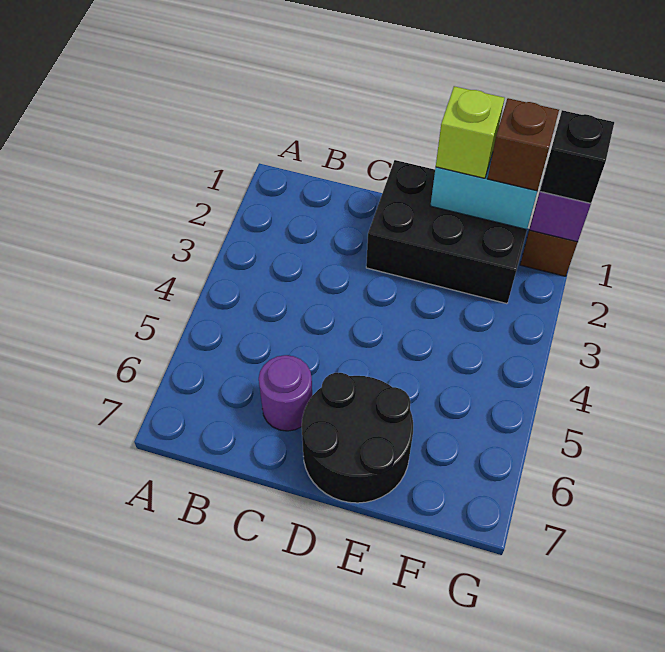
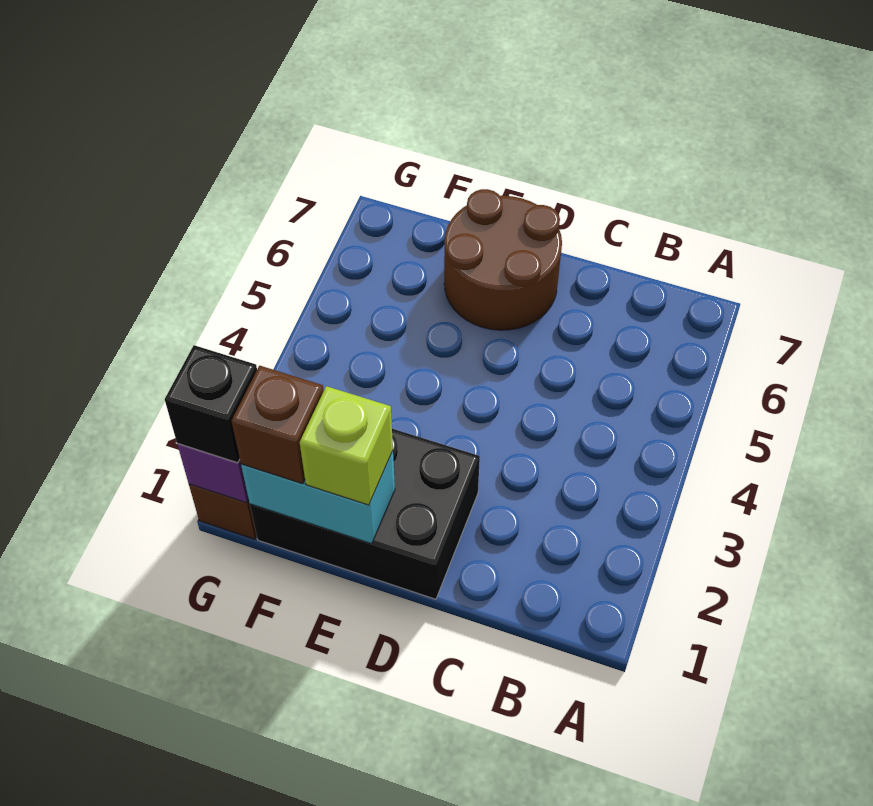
purple round brick C6 level 1 -> none
black round brick D6:E7 level 1 -> brown round brick D6:E7 level 1

